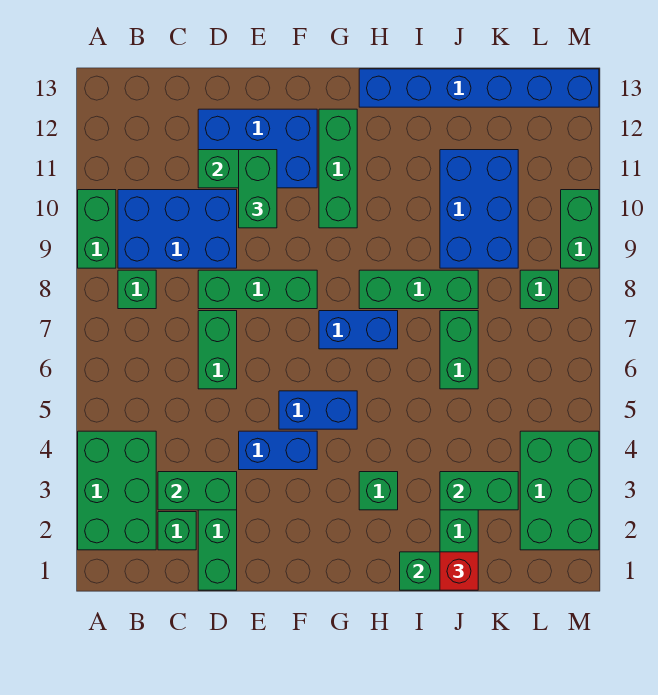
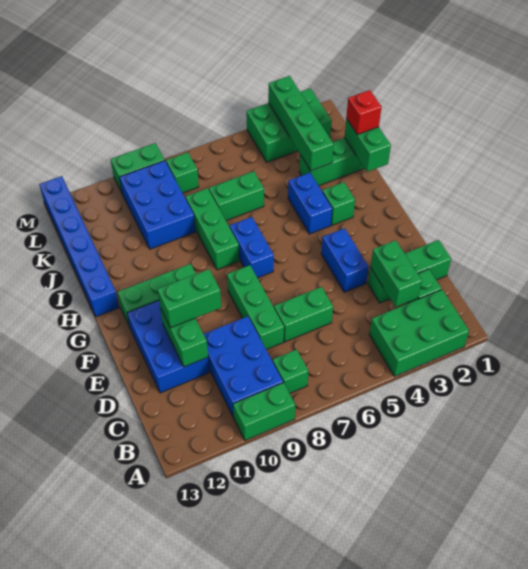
blue brick F5:G5 level 1 -> blue brick H4:I4 level 1
green brick J3:K3 level 2 -> green brick J3:M3 level 2
blue brick J9:K11 level 1 -> blue brick J9:L10 level 1

